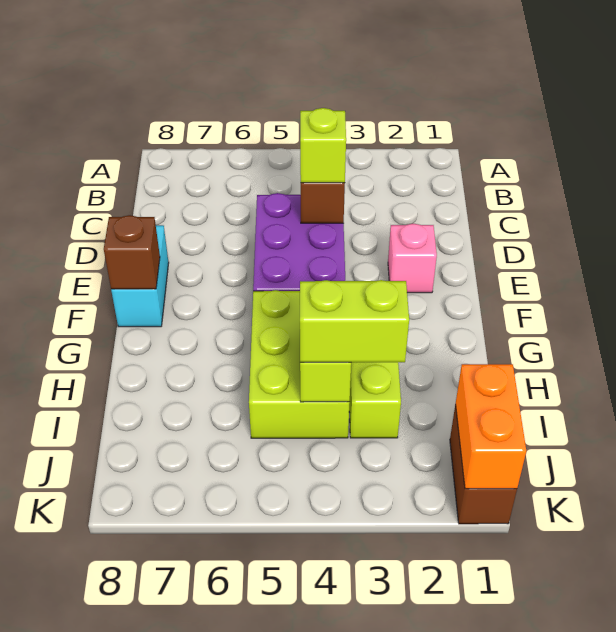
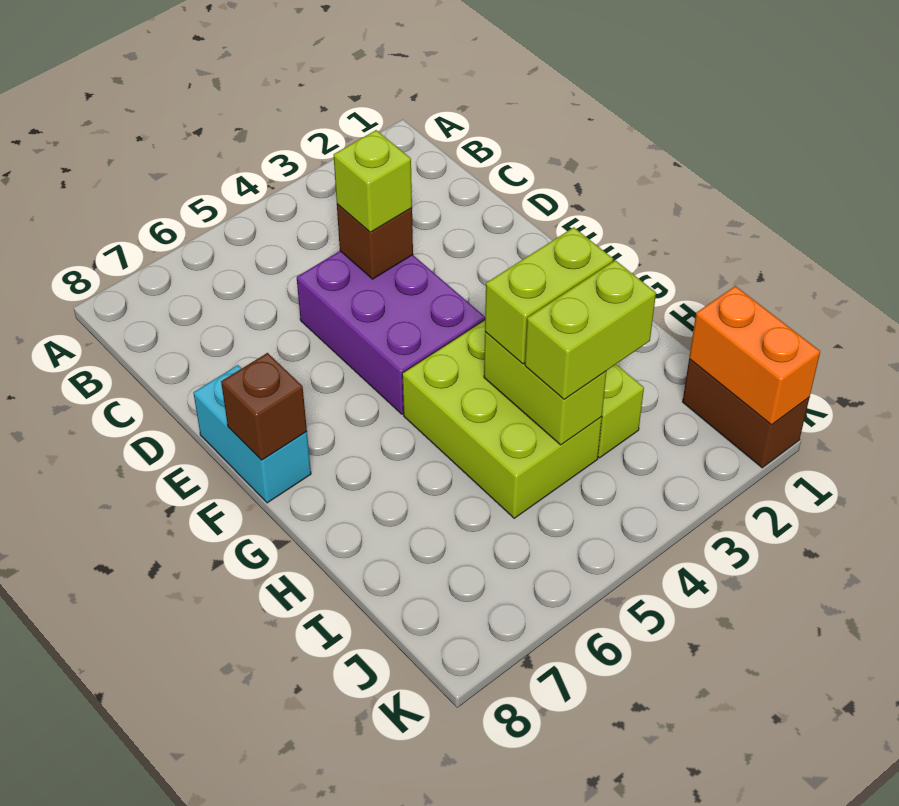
pink brick E2 level 1 -> none
none -> lime brick H3:H4 level 3

